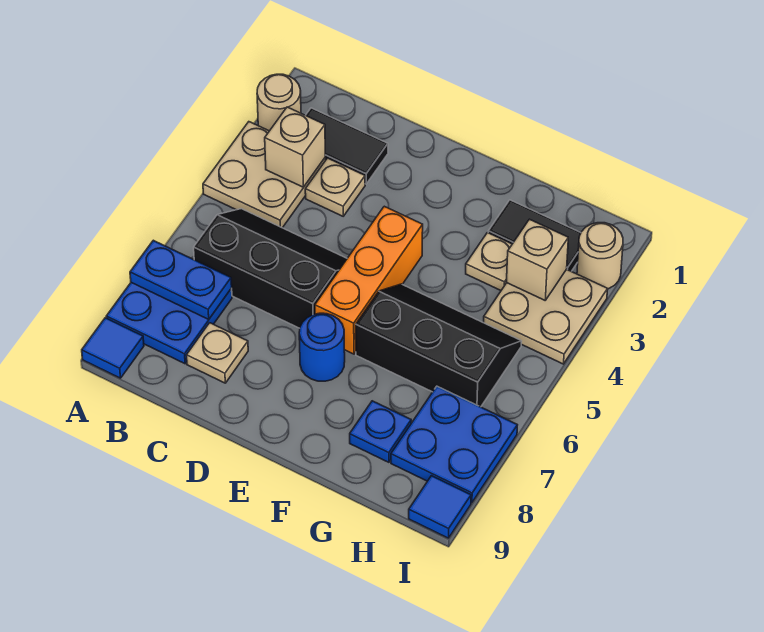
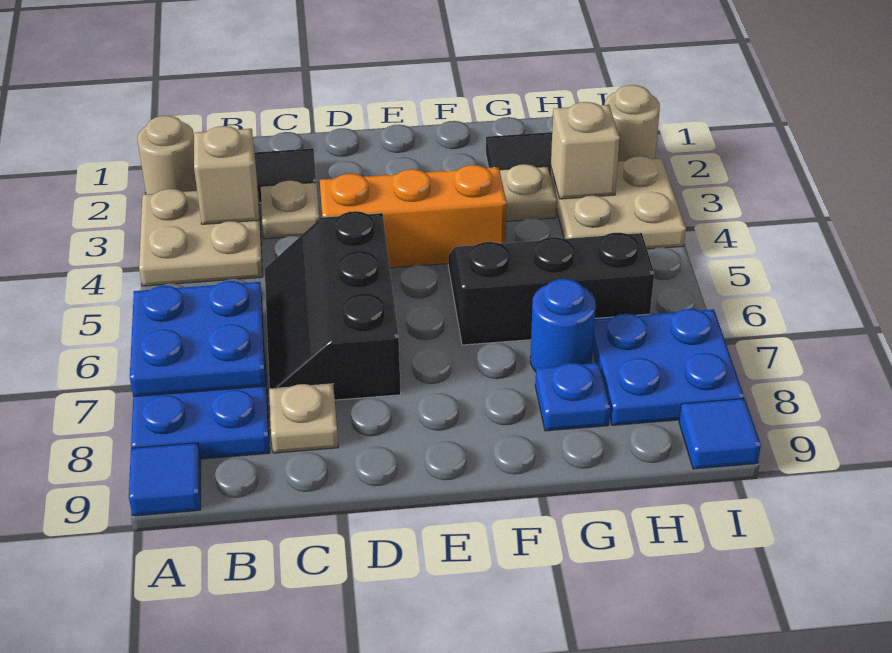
blue plate A7:B7 level 2 -> blue plate A6:B7 level 2
black slope B5:D6 level 1 top 6 -> black slope C5:D7 level 1 top D
orange brick E4:E6 level 1 -> orange brick D4:F4 level 1
blue round brick E7 level 1 -> blue round brick G7 level 1

